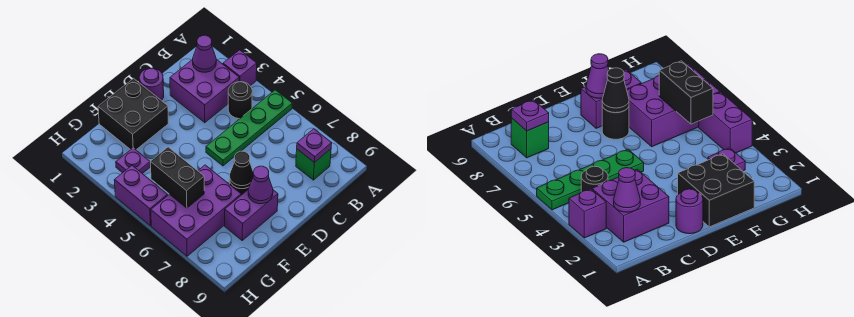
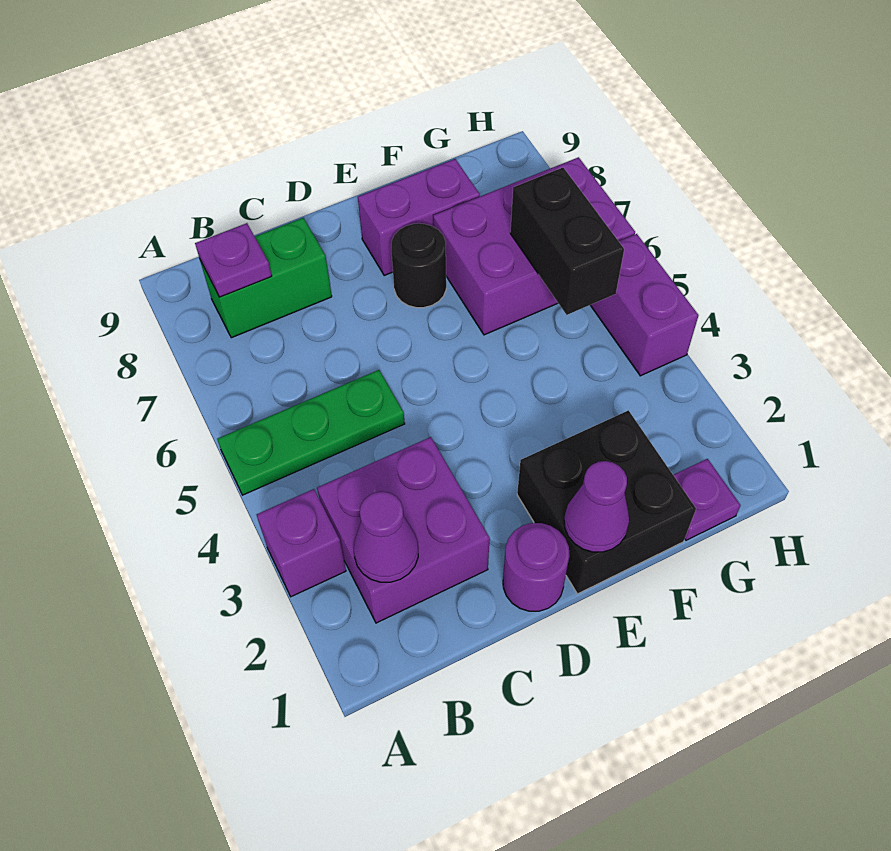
green plate A5:D5 level 1 -> green plate A5:C5 level 1
black round brick B4 level 1 -> none
green brick B8 level 1 -> green brick B8:C8 level 1
black cone E7 level 2 -> none
purple cone E8 level 2 -> purple cone E1 level 2
purple plate G3 level 1 -> purple plate G1 level 1

